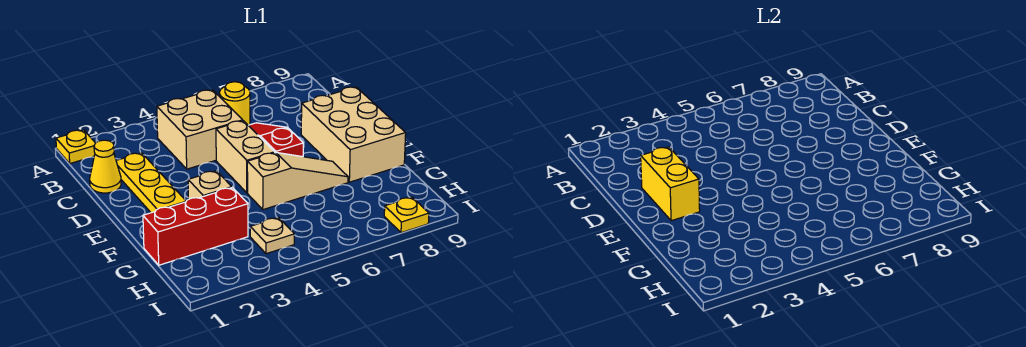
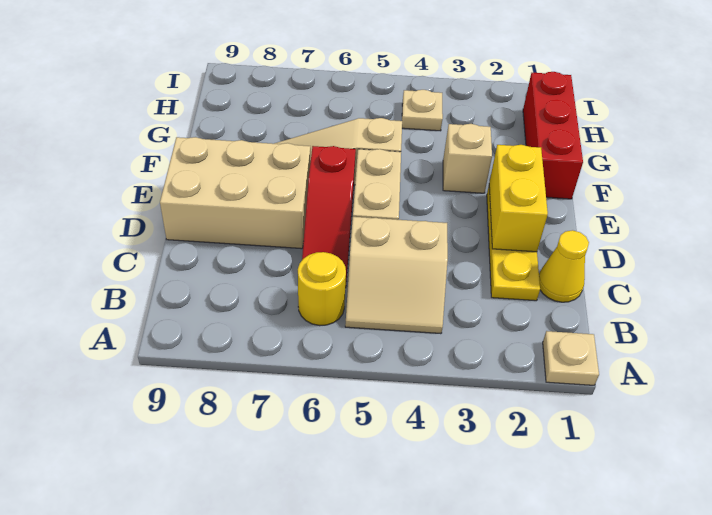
yellow plate A1 level 1 -> tan plate A1 level 1
tan brick B4:C5 level 1 -> tan slope B4:C5 level 1 top C
tan brick D8:F9 level 1 -> tan brick D7:E9 level 1
red brick G1:G3 level 1 -> red brick F1:H1 level 1
yellow plate I8 level 1 -> none

